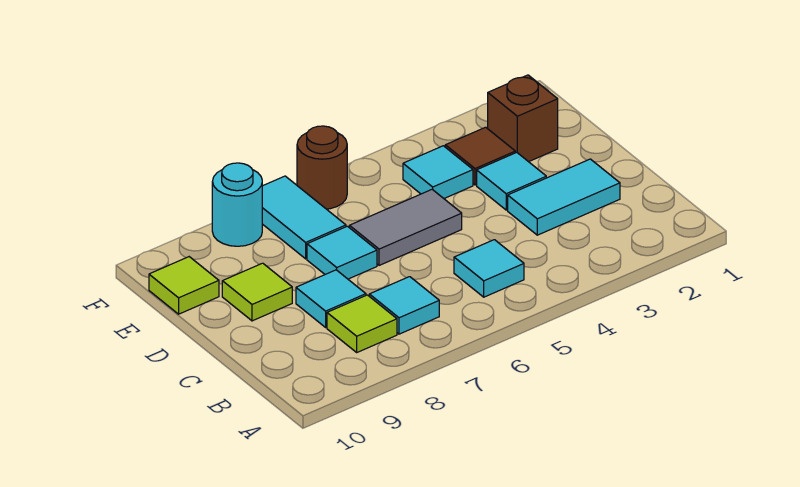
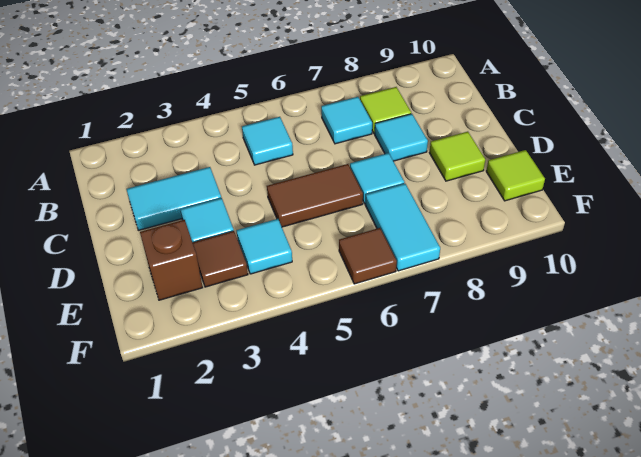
grey tile D5:D6 level 1 -> brown tile D5:D6 level 1
brown round brick F6 level 1 -> brown tile F6 level 1
cyan round brick F8 level 1 -> none

